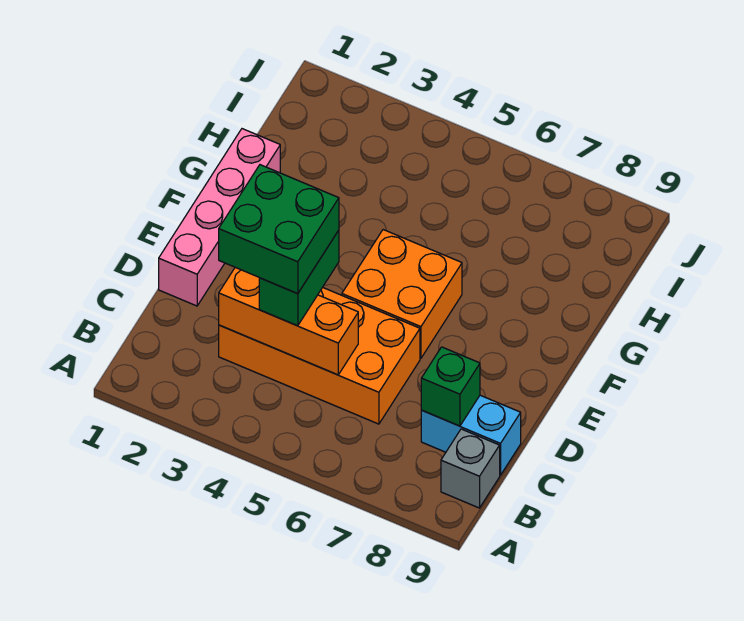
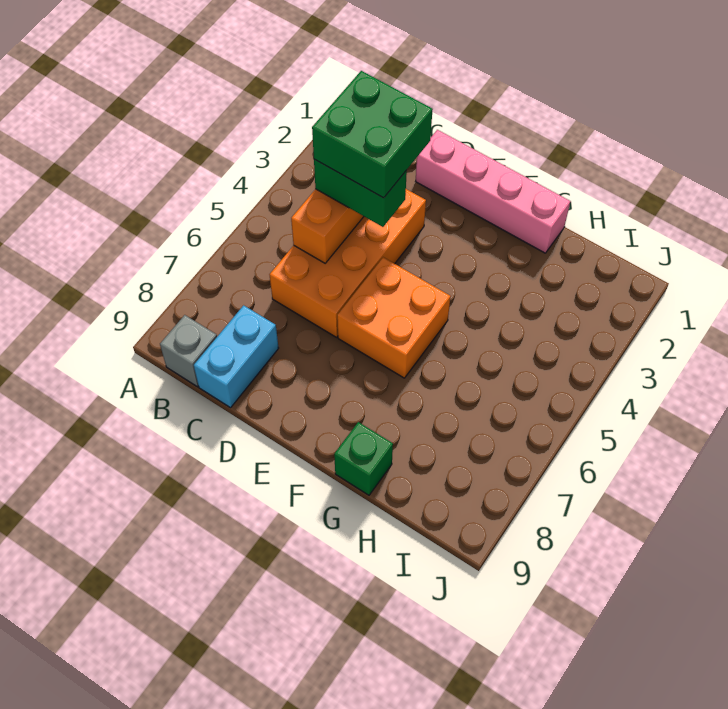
green brick C8 level 2 -> green brick G9 level 1

